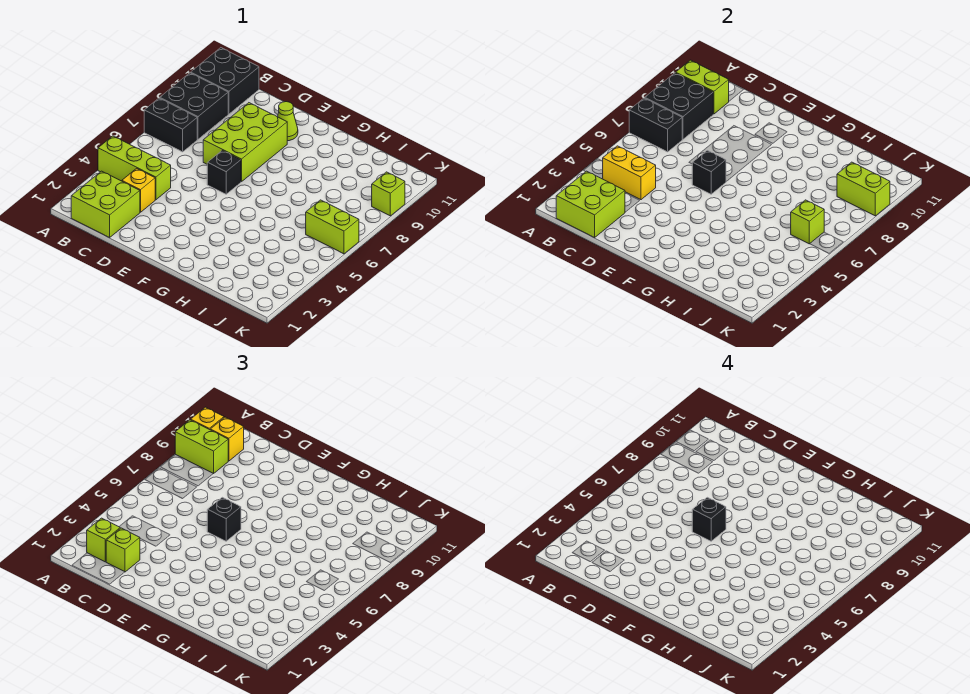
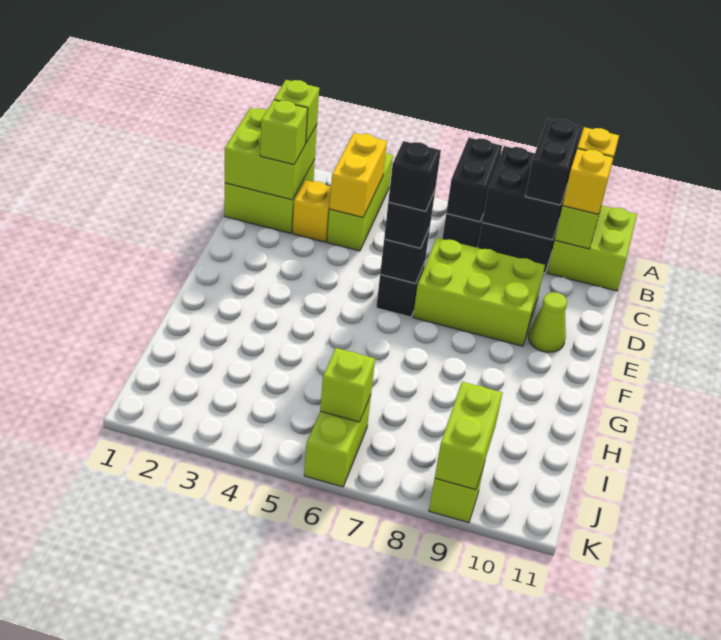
lime brick A9:B9 level 3 -> black brick A9:B9 level 3
black brick A10:B11 level 1 -> lime brick A10:B11 level 1

